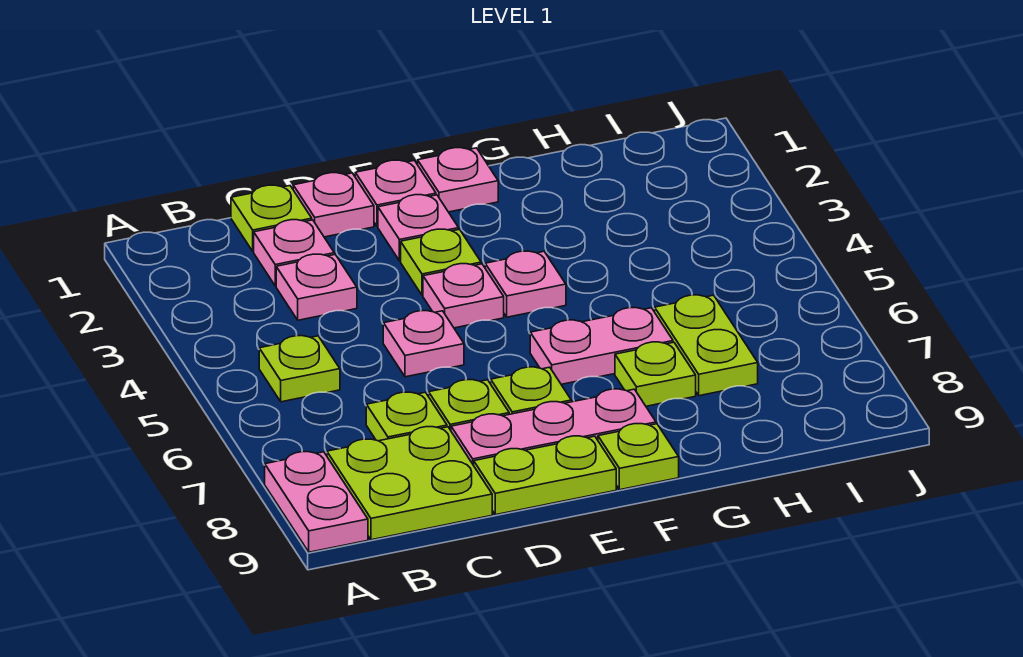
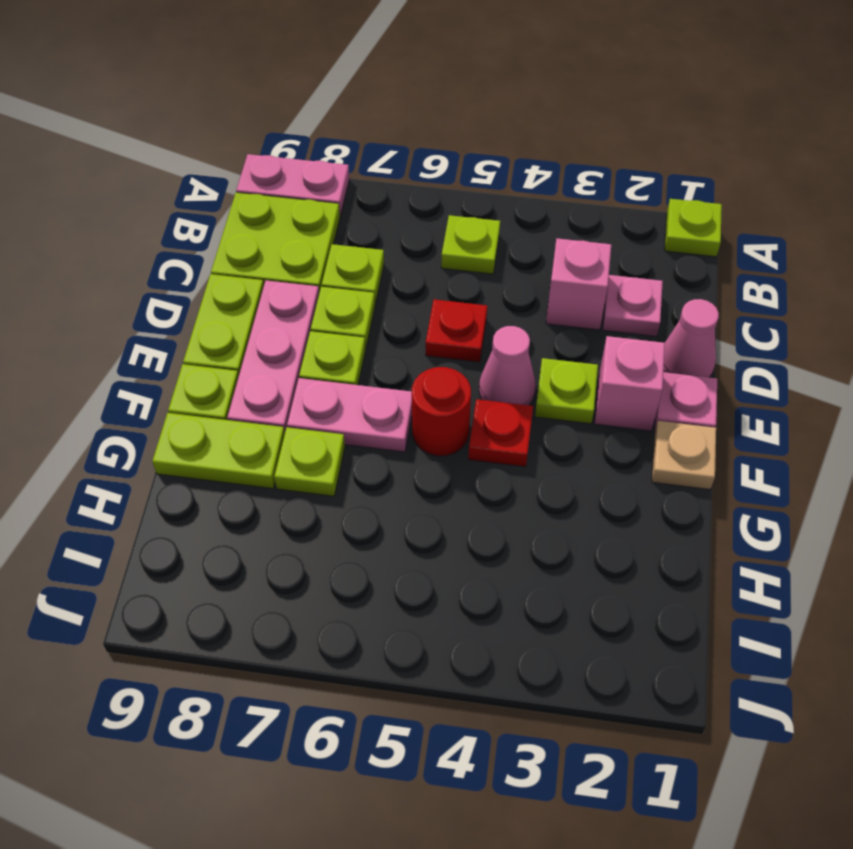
lime plate C1 level 1 -> lime plate A1 level 1
pink plate C3 level 1 -> pink brick C3 level 1
pink plate D1 level 1 -> pink cone D1 level 1
pink plate D5 level 1 -> red plate D5 level 1
pink plate E2 level 1 -> pink brick E2 level 1
pink plate E4 level 1 -> pink cone E4 level 1
pink plate F1 level 1 -> tan plate F1 level 1
pink plate F4 level 1 -> red plate F4 level 1
none -> red round brick F5 level 1
pink plate F6:G6 level 1 -> pink plate F6:F7 level 1
lime plate H6:H7 level 1 -> lime plate G8:G9 level 1

